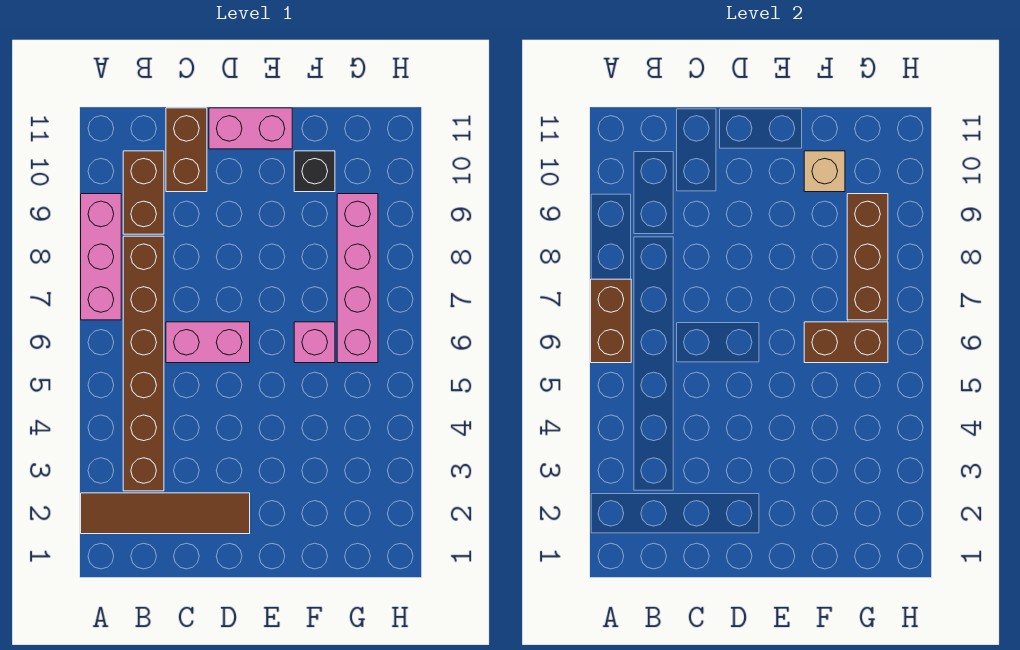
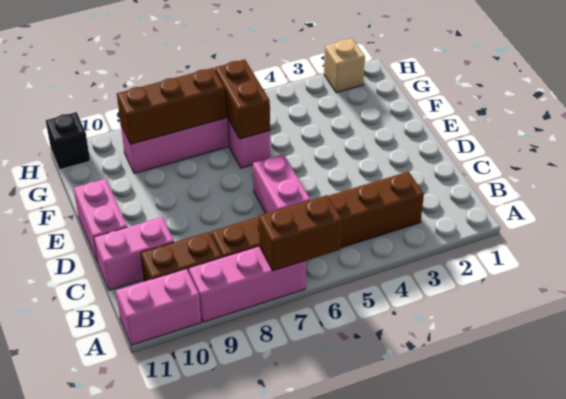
brown tile A2:D2 level 1 -> none
none -> pink brick A10:A11 level 1
brown brick C10:C11 level 1 -> pink brick C10:C11 level 1
black brick F10 level 1 -> black brick H11 level 1
tan brick F10 level 2 -> tan brick H2 level 1

